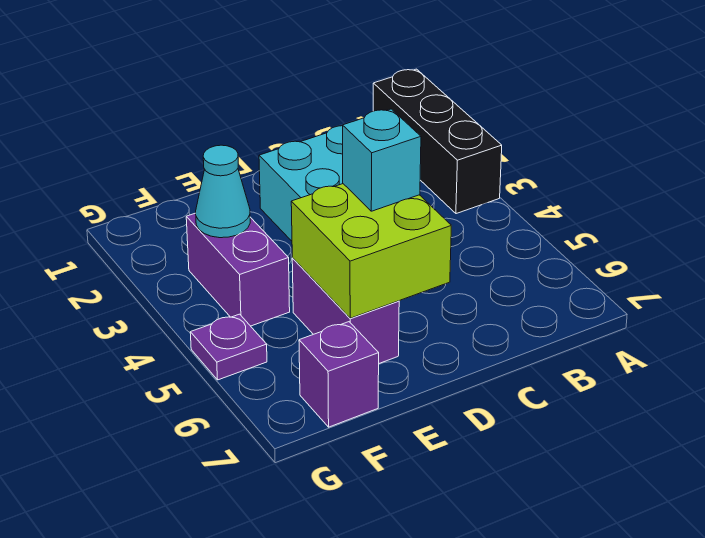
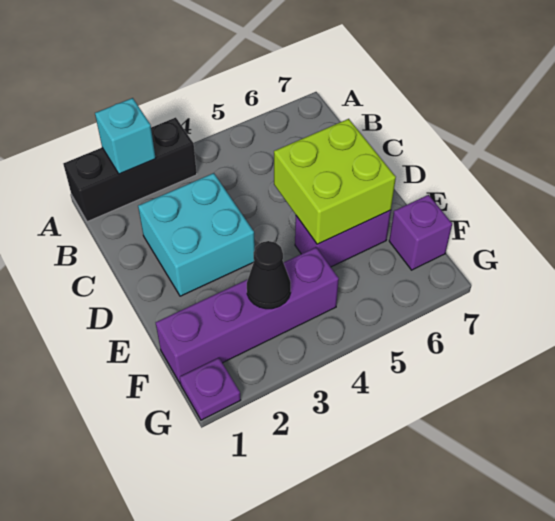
cyan brick D5 level 3 -> cyan brick A2 level 2
purple brick F3:F4 level 1 -> purple brick F1:F4 level 1
cyan cone F3 level 2 -> black cone F3 level 2
purple plate G5 level 1 -> purple plate G1 level 1

